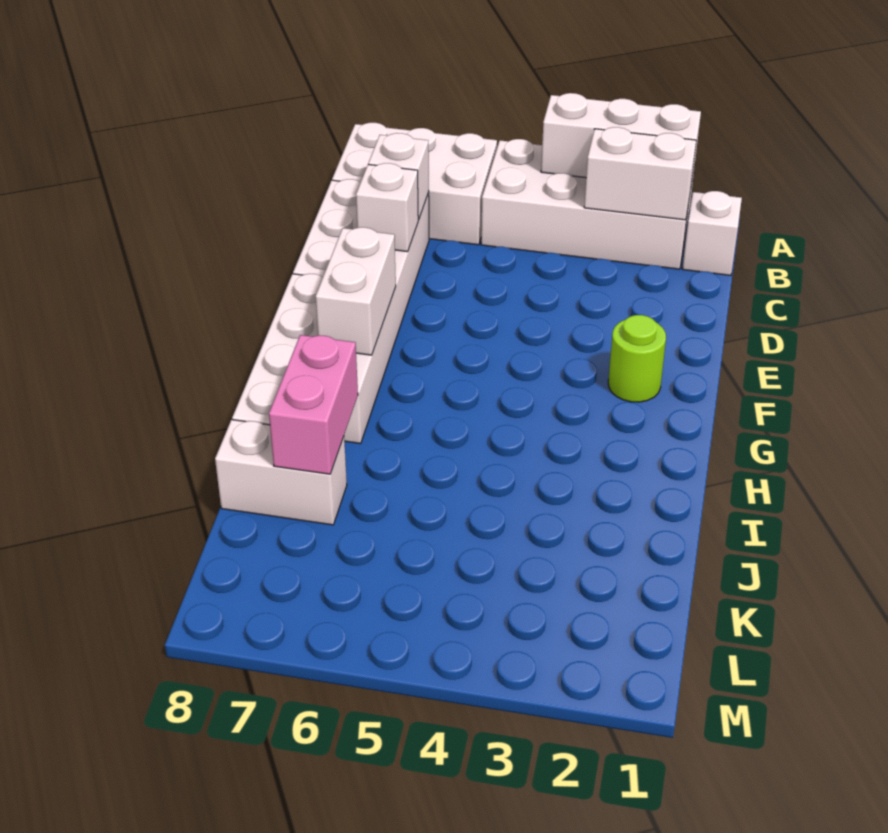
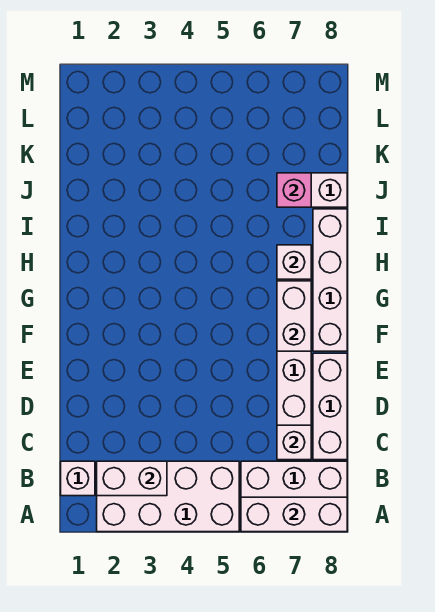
white brick A2:A4 level 2 -> white brick A6:A8 level 2
white brick D7 level 2 -> white brick H7 level 2
lime round brick F2 level 1 -> none
pink brick I7:J7 level 2 -> pink brick J7 level 2

